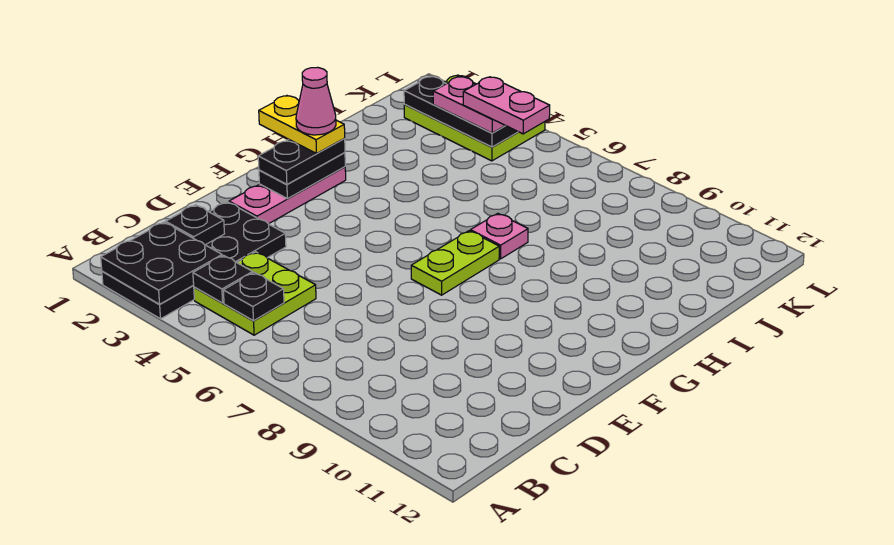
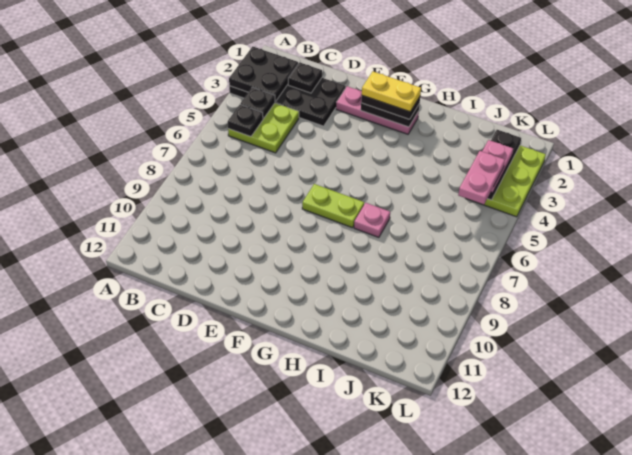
yellow plate G1:G2 level 4 -> yellow plate F2:G2 level 4
pink cone G2 level 5 -> none

